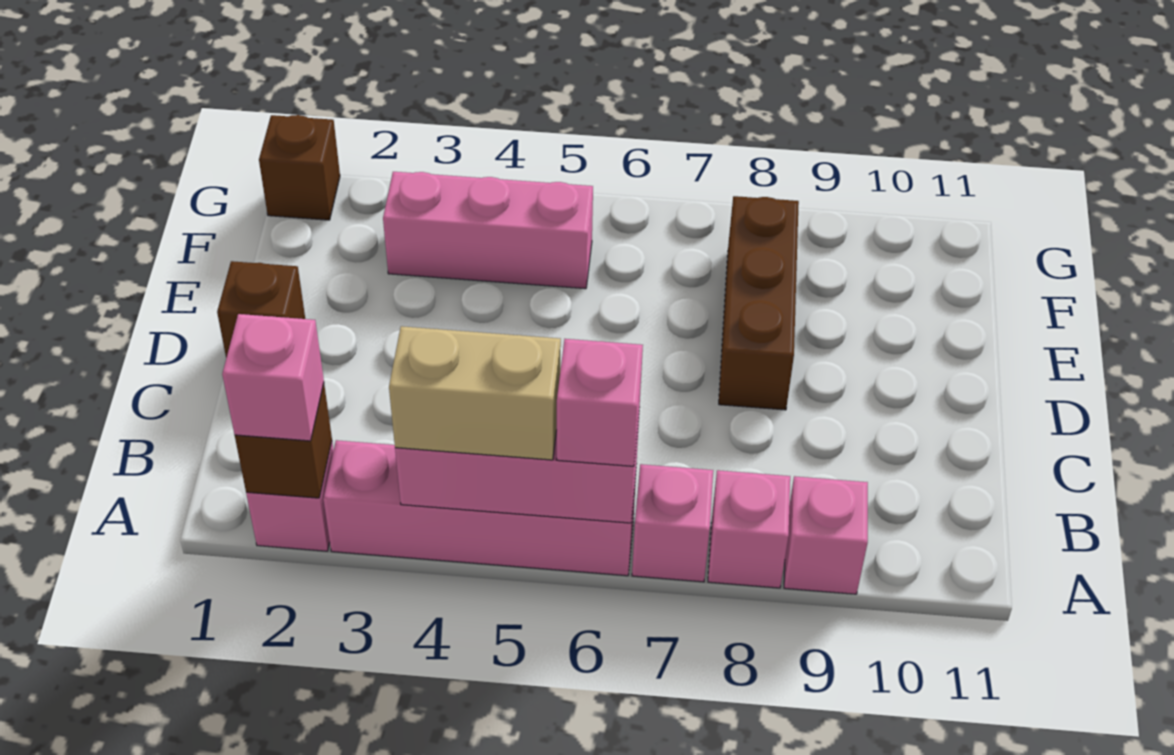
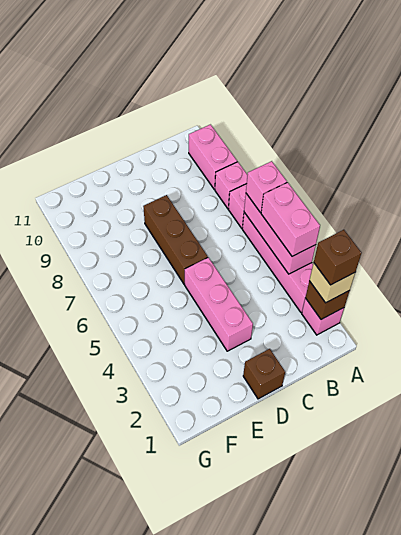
pink brick A2 level 3 -> tan brick A2 level 3
tan brick A4:A5 level 3 -> pink brick A4:A5 level 3
pink brick A9 level 1 -> pink brick A9:A10 level 1
brown brick D8:F8 level 1 -> brown brick D6:D8 level 1
pink brick F3:F5 level 1 -> pink brick D3:D5 level 1
brown brick G1 level 1 -> brown brick A2 level 4

